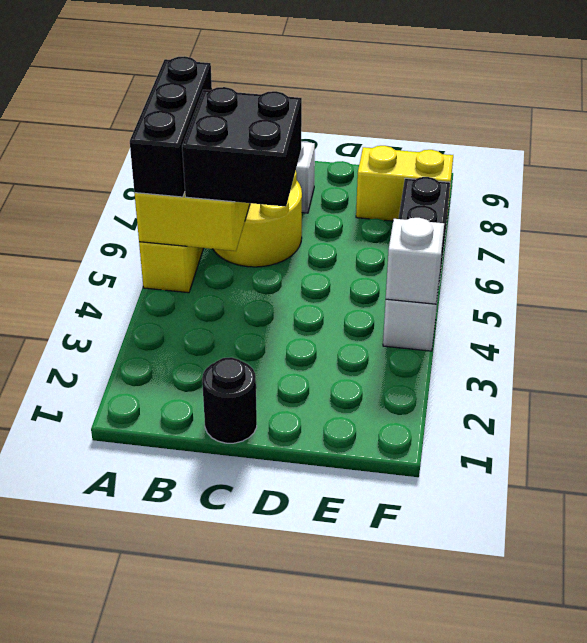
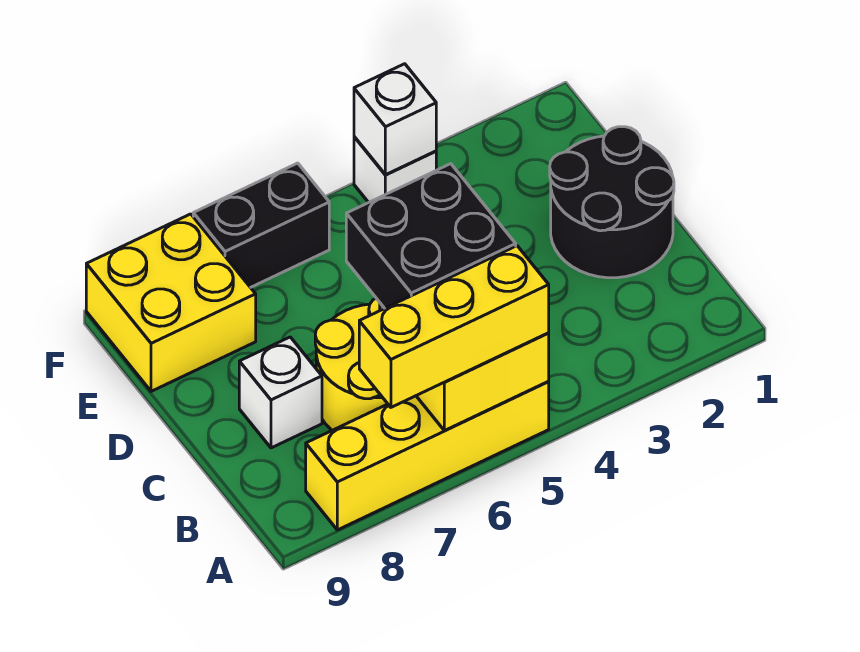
black brick A5:A7 level 3 -> yellow brick A5:A7 level 3
black round brick C1 level 1 -> black round brick C1:D2 level 1
yellow brick E8:F8 level 1 -> yellow brick E8:F9 level 1

